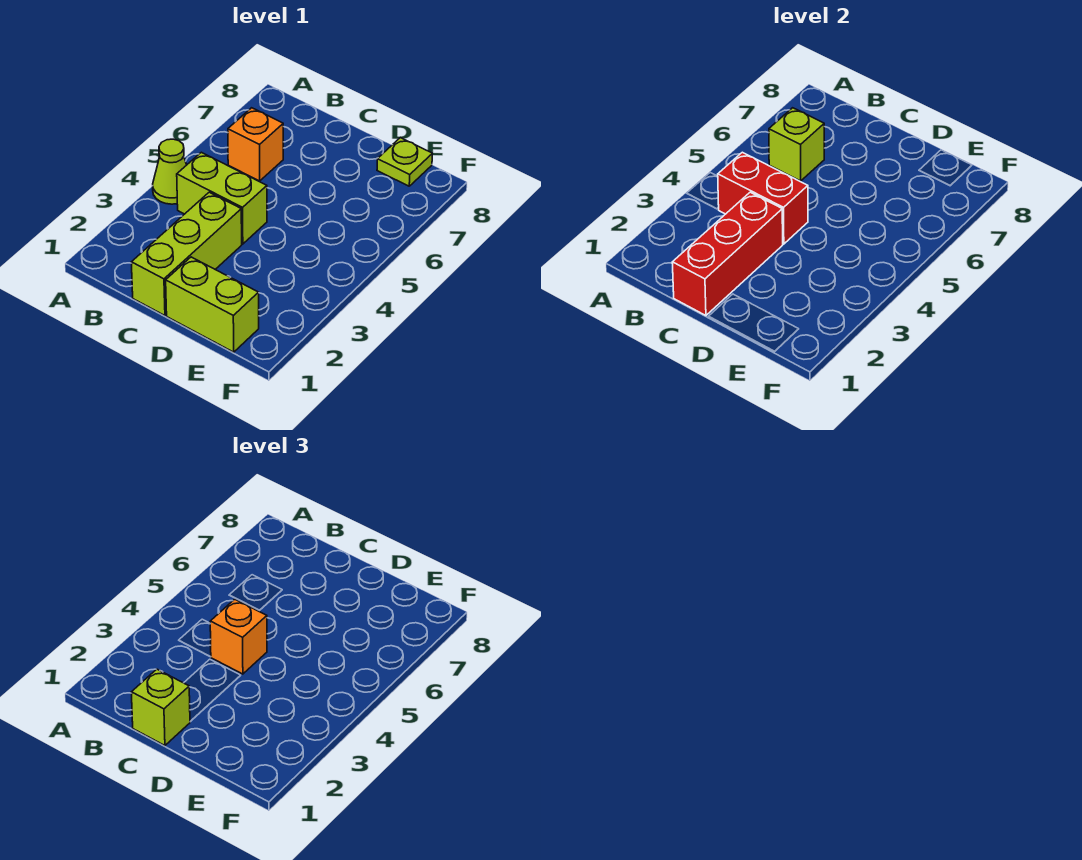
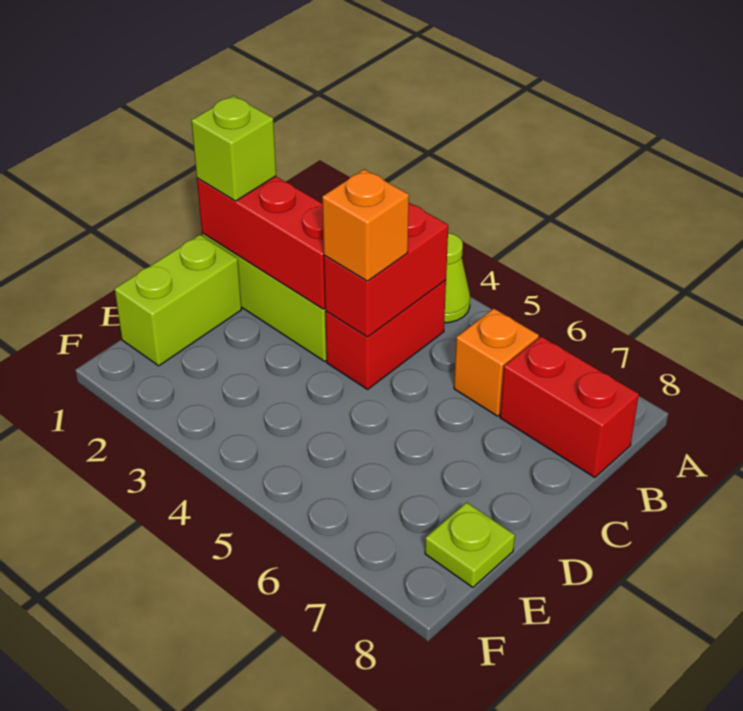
lime brick B4:C4 level 1 -> red brick B4:C4 level 1
lime brick B6 level 2 -> none
none -> red brick B7:B8 level 1

